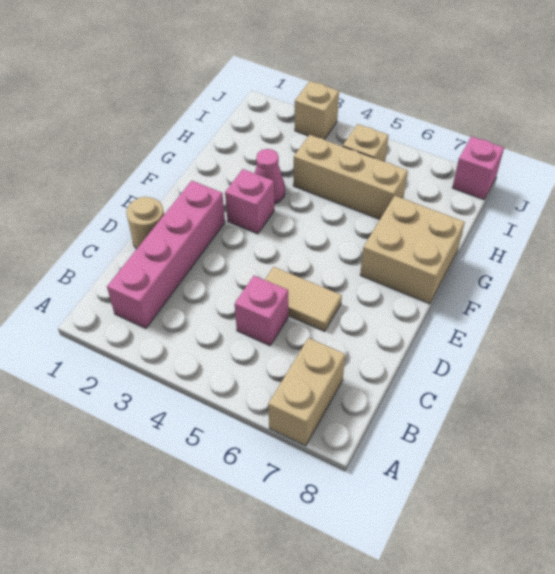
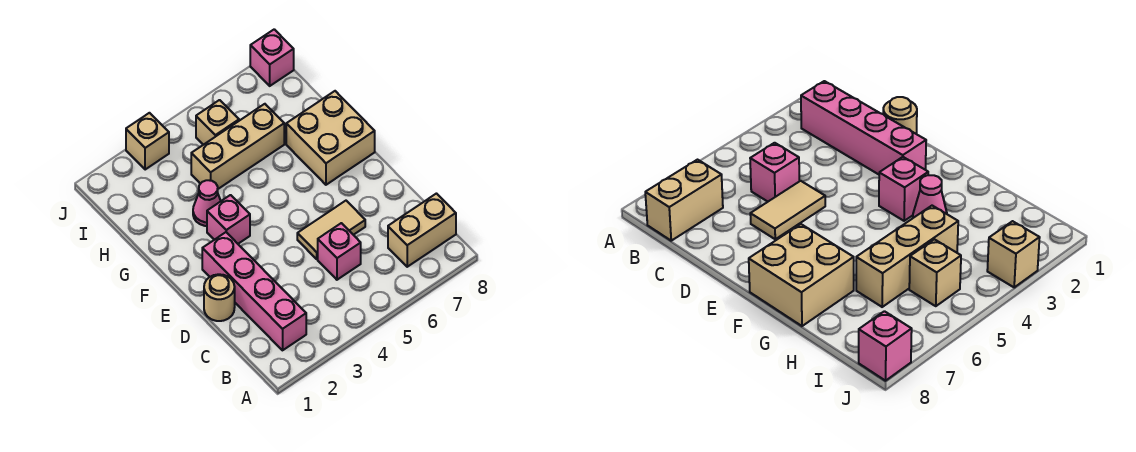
tan brick A7:B7 level 1 -> tan brick B7:B8 level 1

